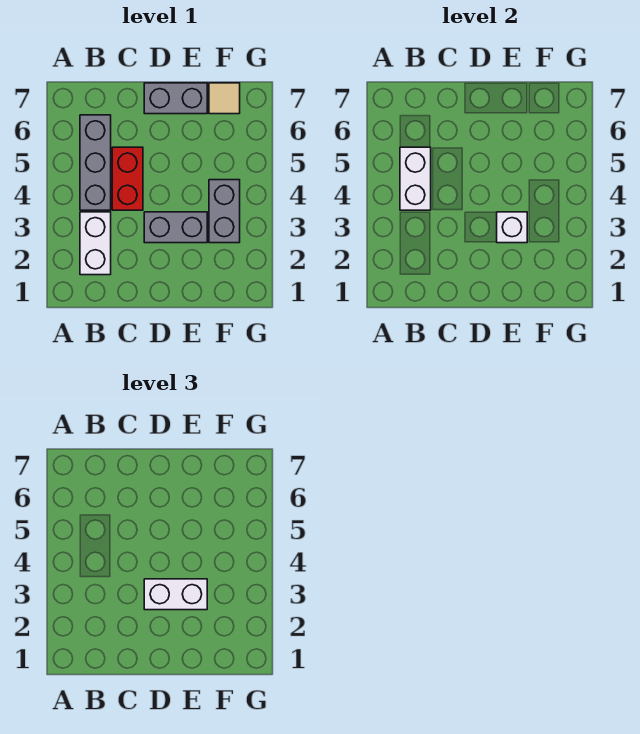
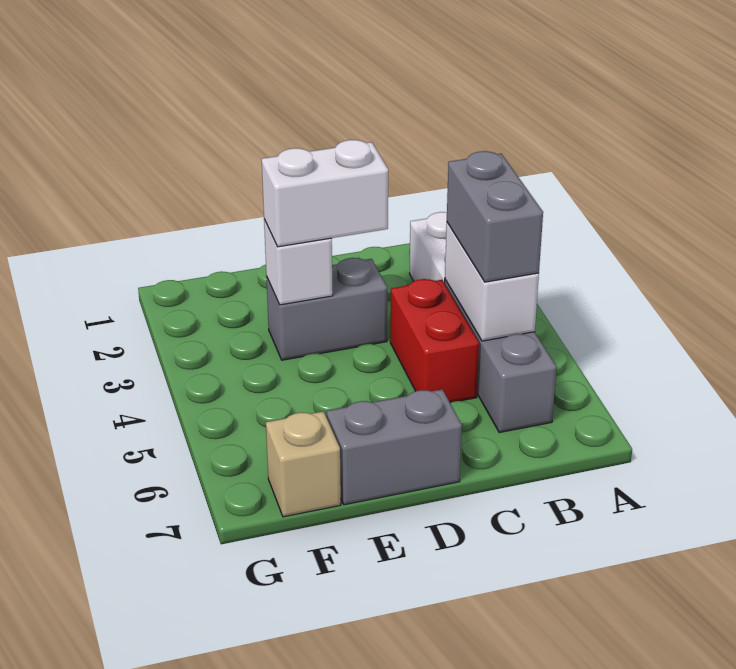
grey brick F3:F4 level 1 -> grey brick B4:B5 level 3
tan tile F7 level 1 -> tan brick F7 level 1

